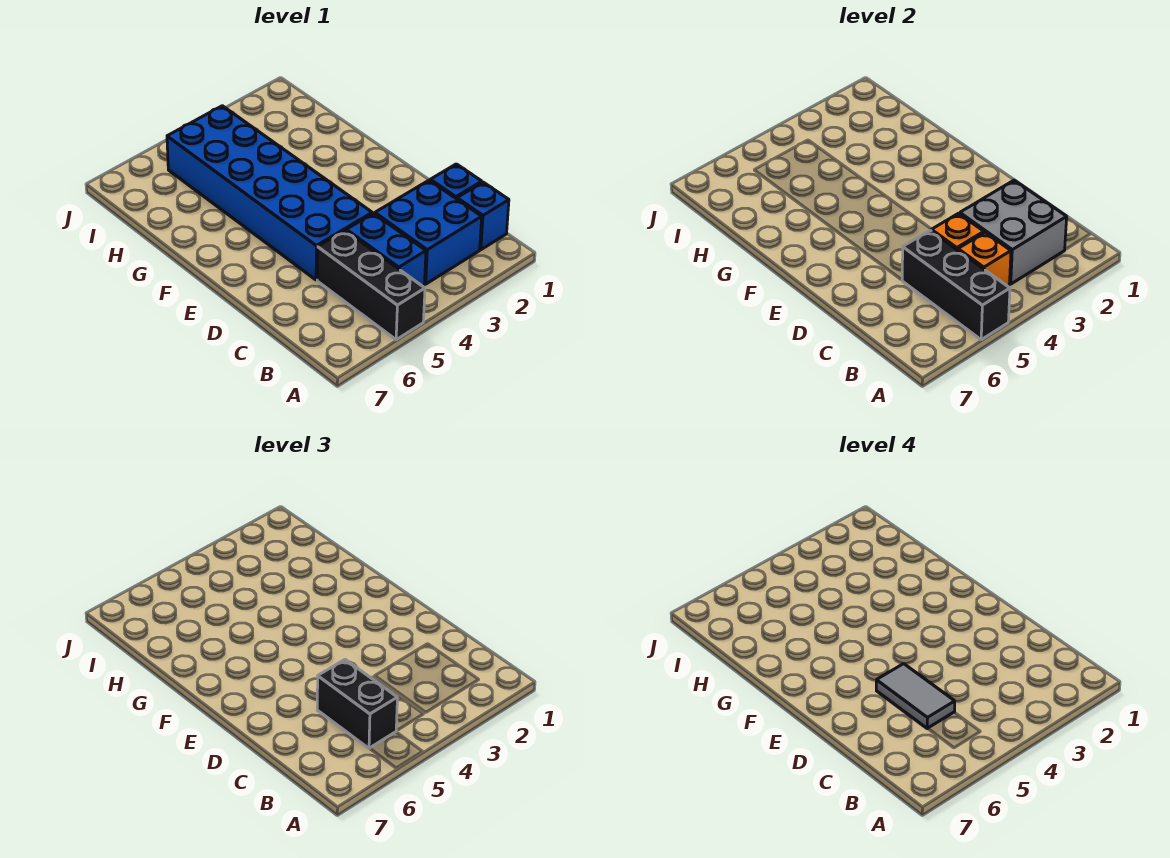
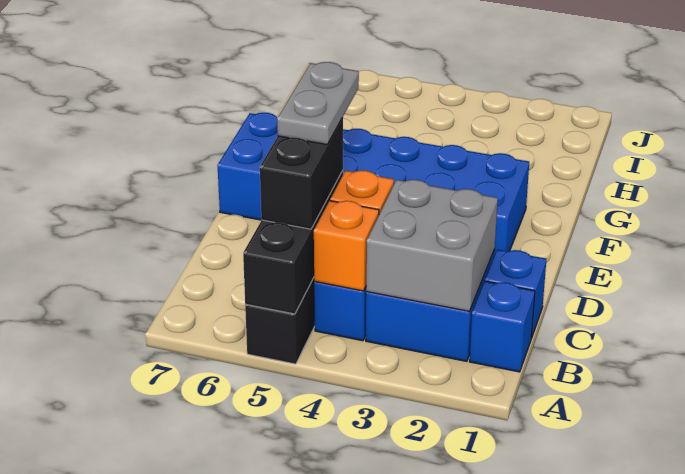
grey tile C5:D5 level 4 -> grey plate C5:D5 level 4
blue brick D4:I5 level 1 -> blue brick E2:F7 level 1

